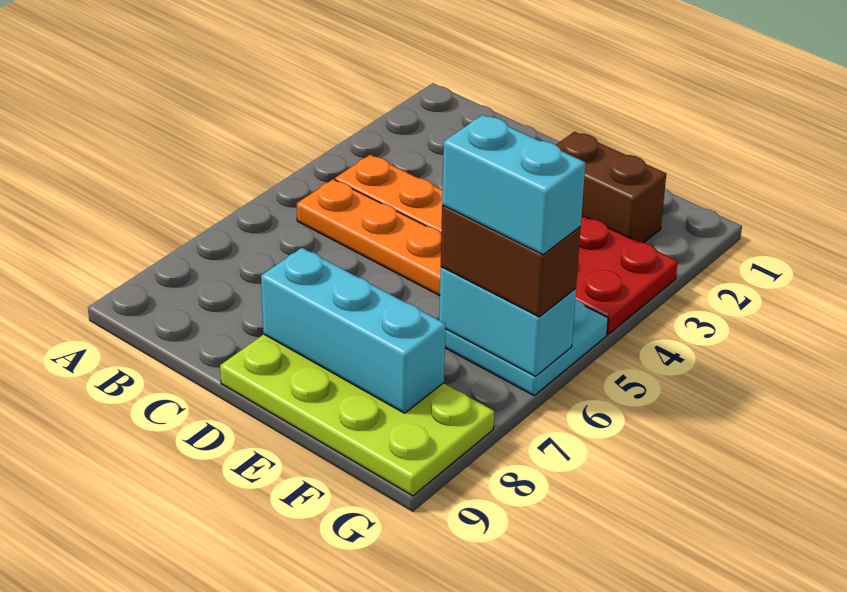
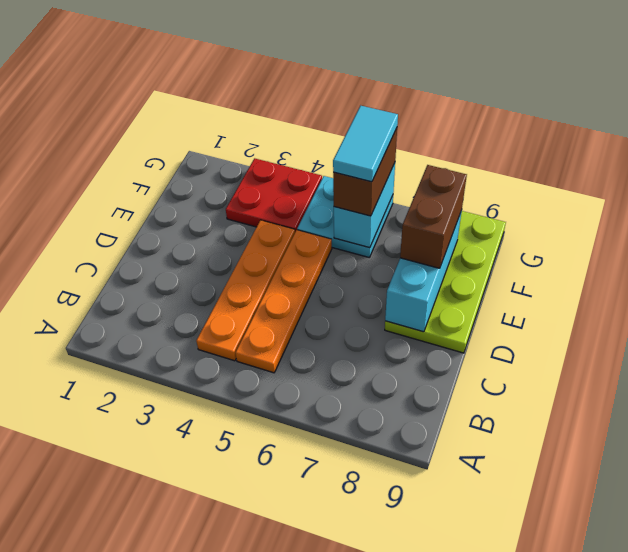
brown brick E2:F2 level 1 -> brown brick E8:F8 level 3
cyan brick F6:G6 level 4 -> cyan tile F6:G6 level 4

